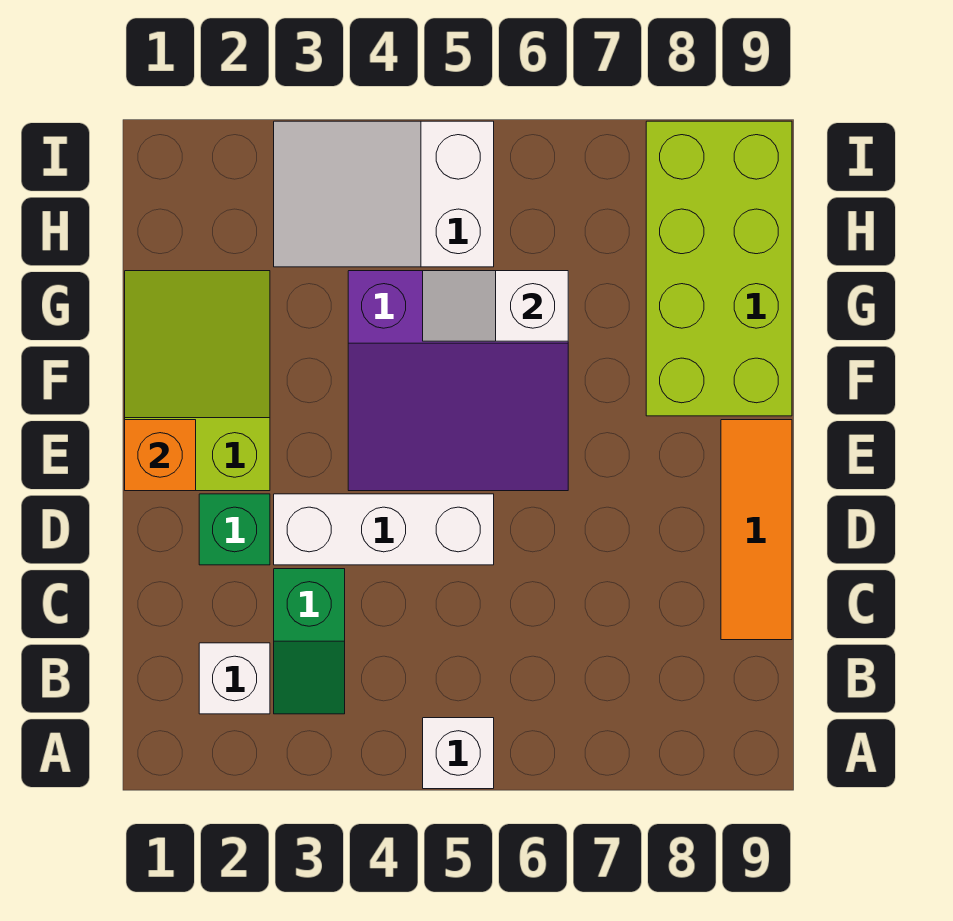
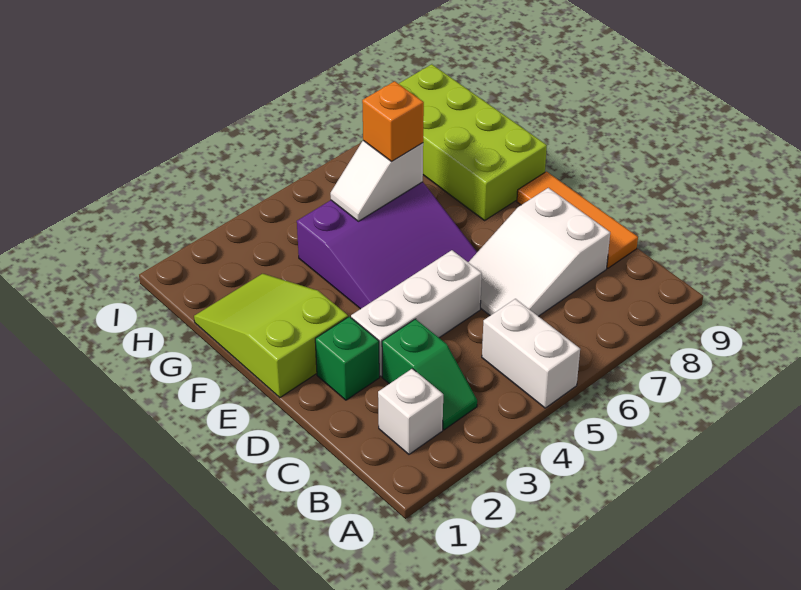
white brick A5 level 1 -> white brick A5:B5 level 1
orange brick E1 level 2 -> orange brick G6 level 3
white slope H3:I5 level 1 top 5 -> white slope C6:D8 level 1 top 8

